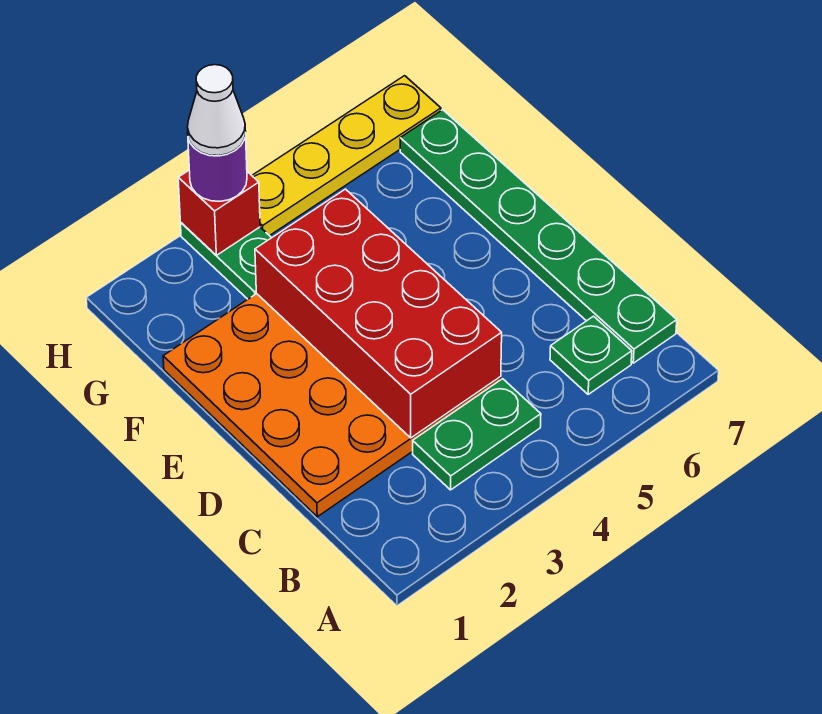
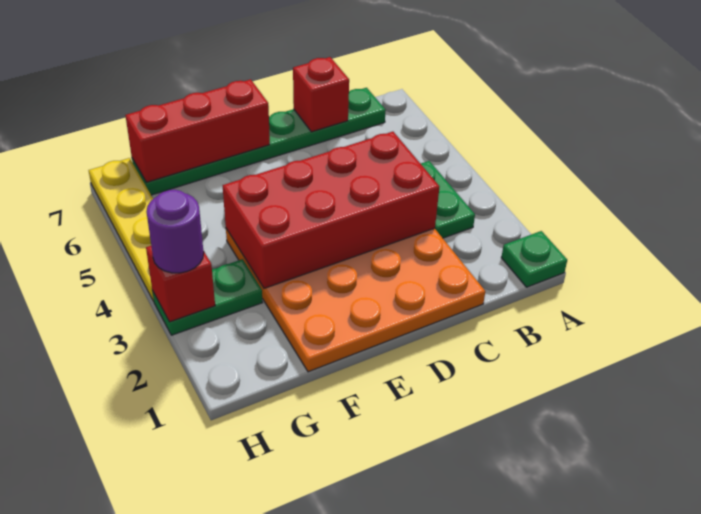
green plate B6 level 1 -> green plate A1 level 1
none -> red brick C7 level 2
none -> red brick E7:G7 level 2
white cone H3 level 4 -> none

